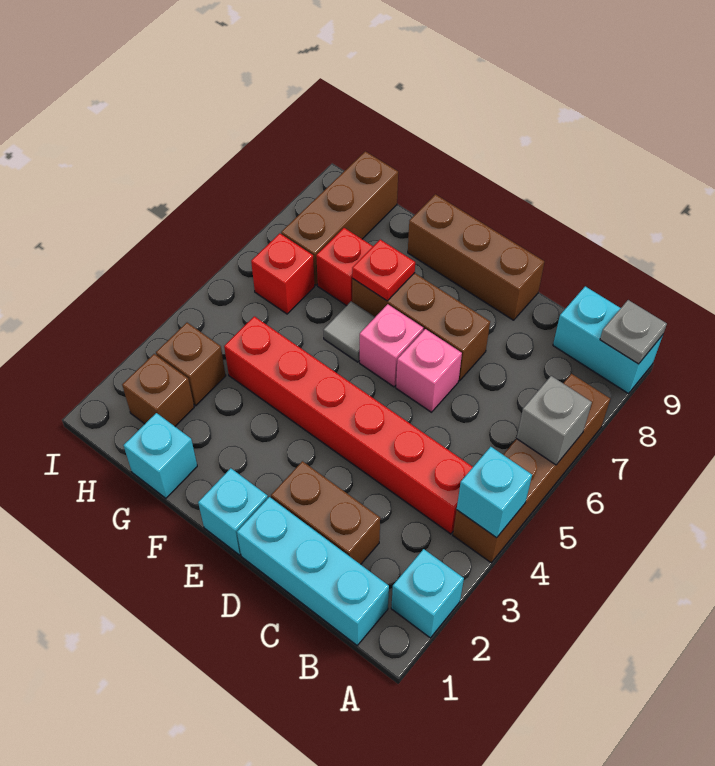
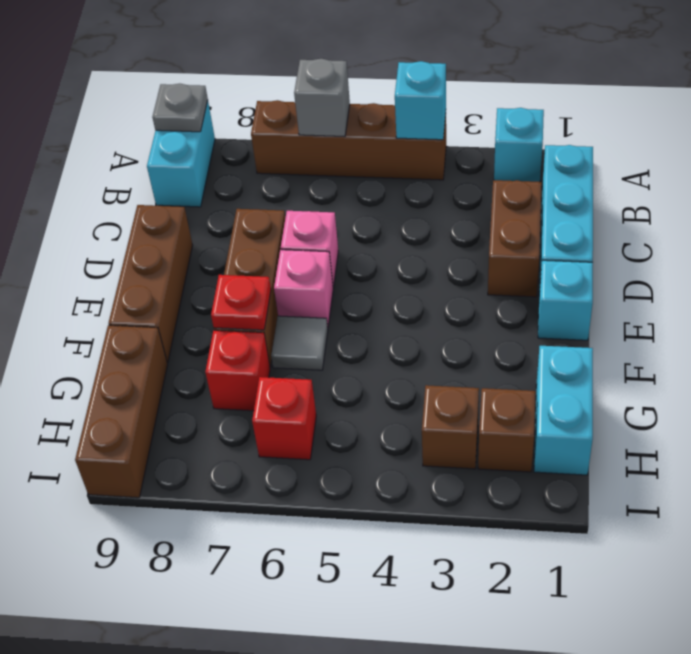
red brick B4:G4 level 1 -> none
cyan brick G1 level 1 -> cyan brick G1:H1 level 1
brown brick H7:H9 level 1 -> brown brick G9:I9 level 1

